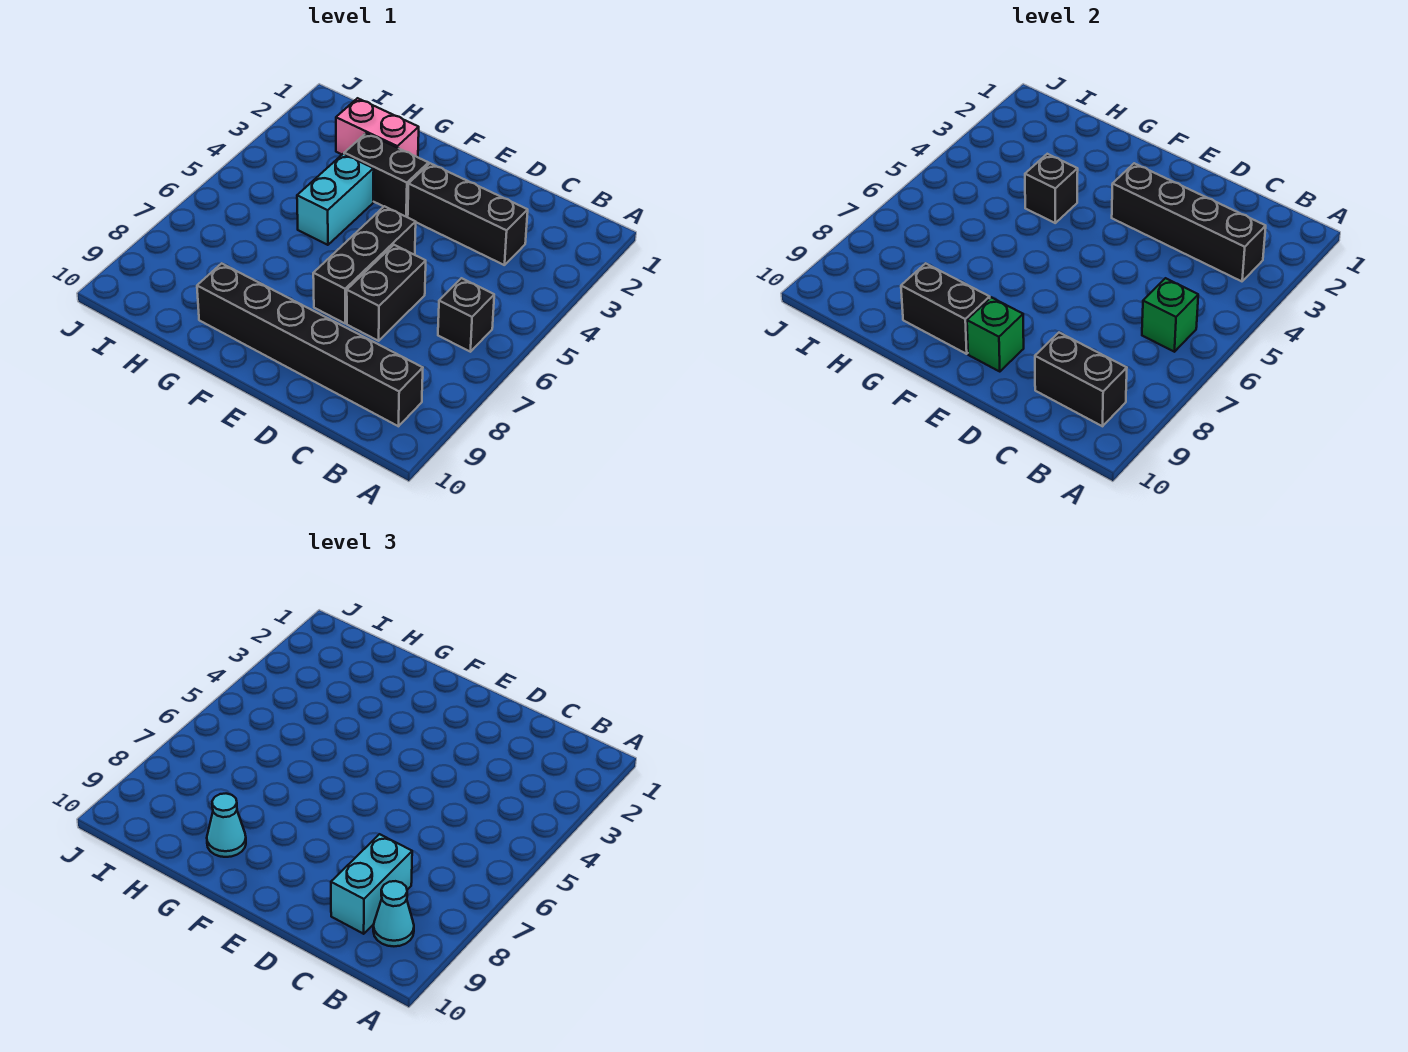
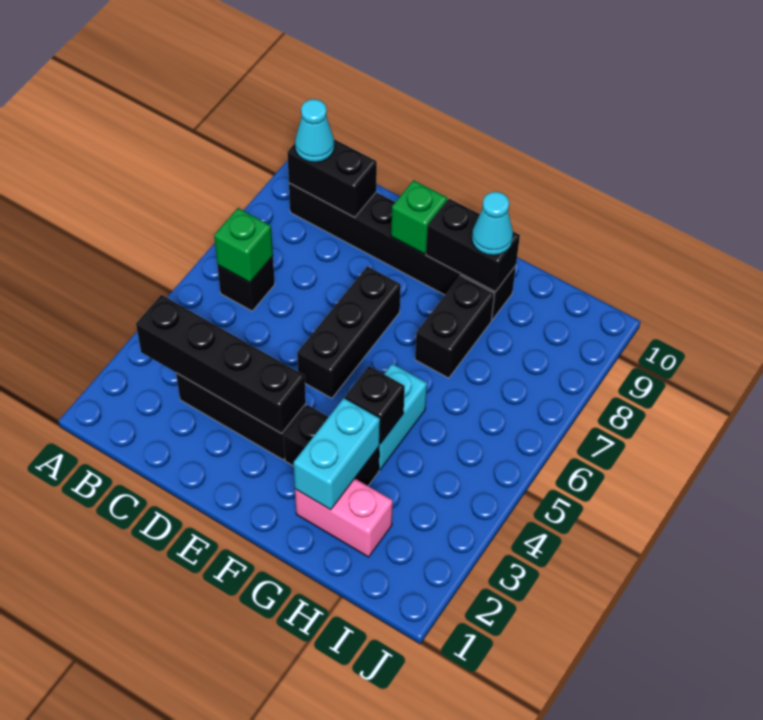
cyan brick C8:C9 level 3 -> cyan brick G2:G3 level 2
black brick D6:D7 level 1 -> black brick G7:G8 level 1

